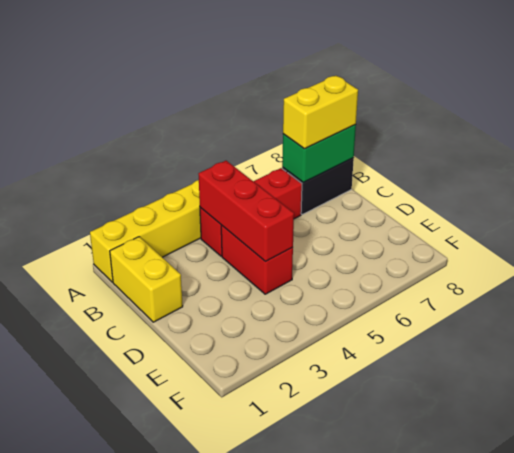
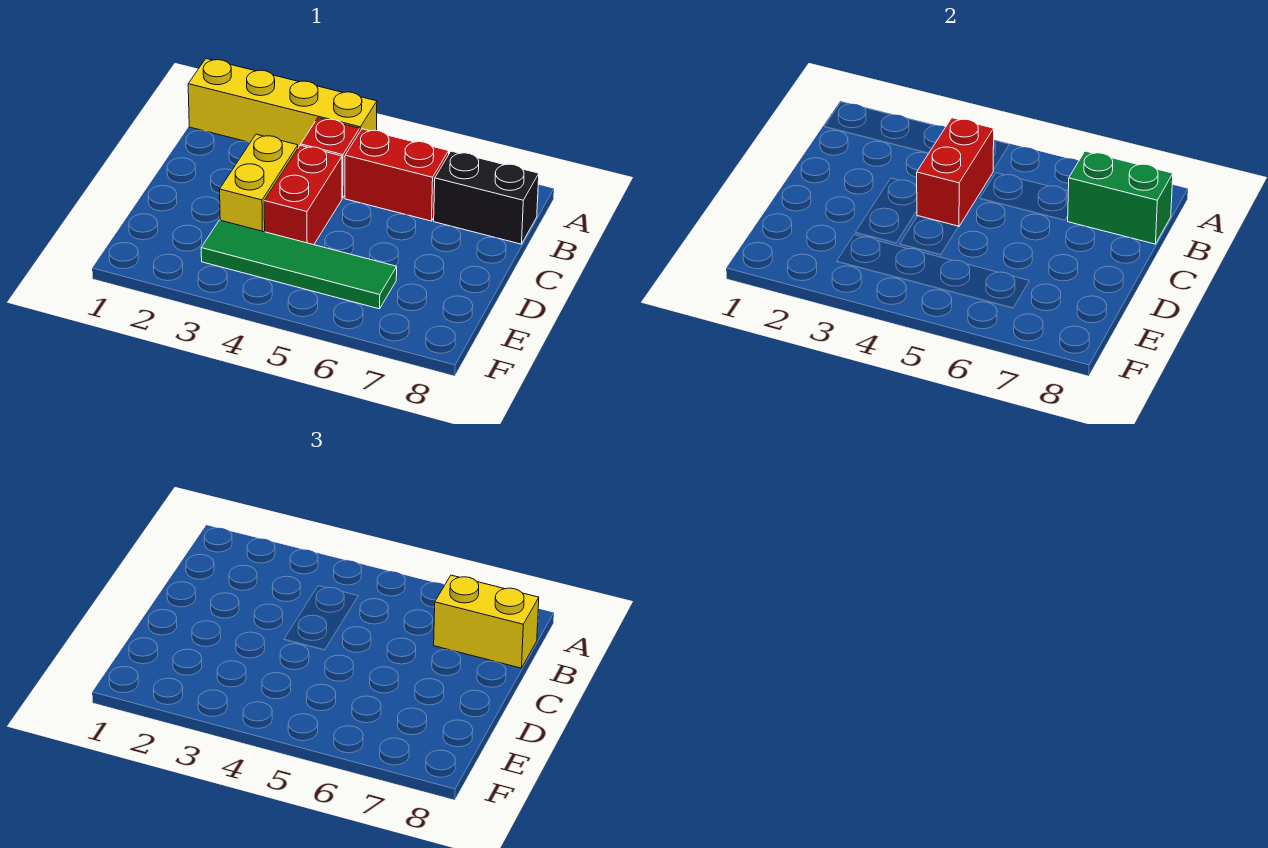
yellow brick B1:C1 level 1 -> yellow brick C3:D3 level 1
red brick B4:D4 level 2 -> red brick B4:C4 level 2
none -> green tile E3:E6 level 1

